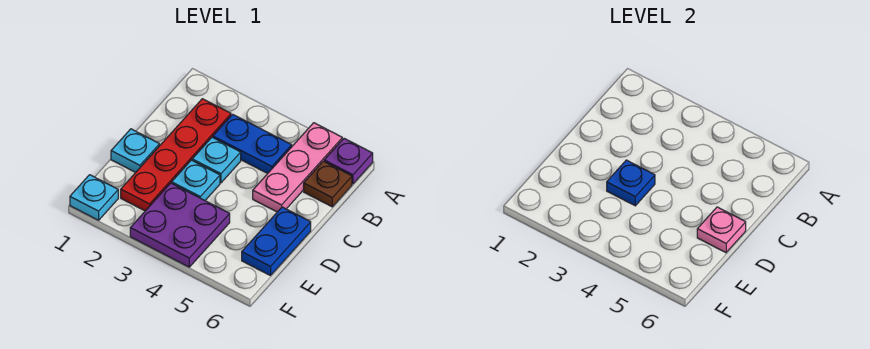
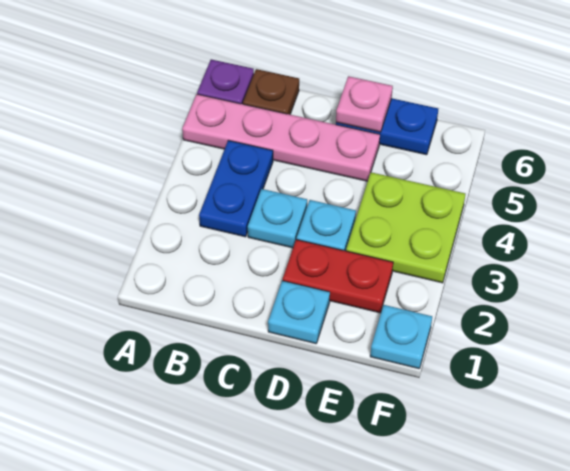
pink plate A5:C5 level 1 -> pink plate A5:D5 level 1
red plate B2:E2 level 1 -> red plate D2:E2 level 1
blue plate D3 level 2 -> none
purple plate E3:F4 level 1 -> lime plate E3:F4 level 1

